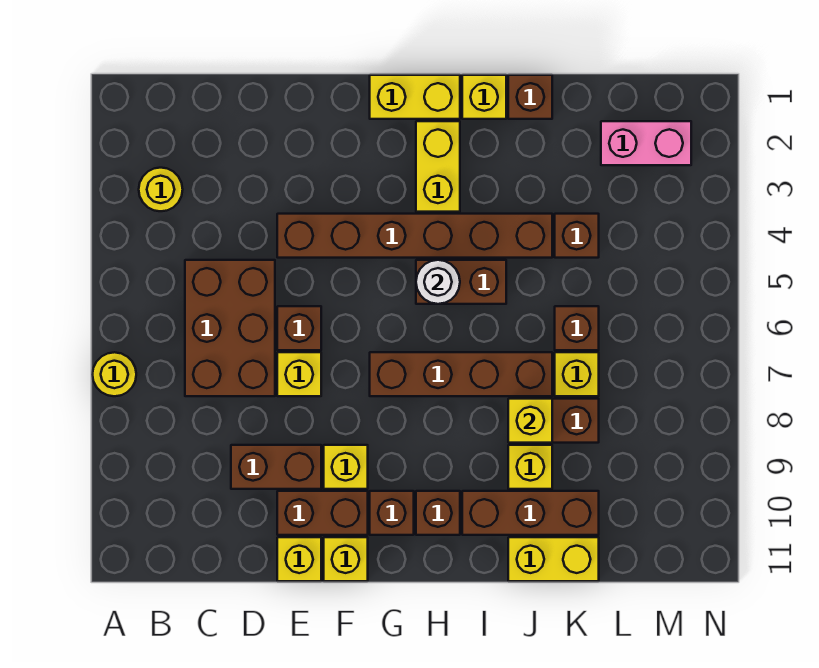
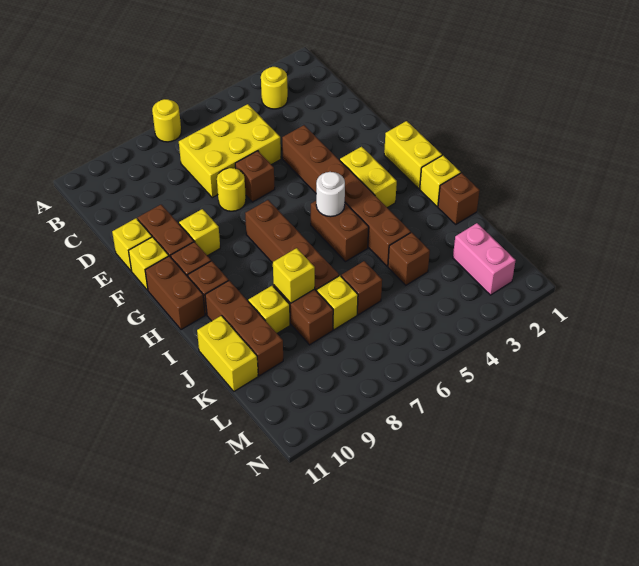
brown brick C5:D7 level 1 -> yellow brick C5:D7 level 1
brown brick D9:E9 level 1 -> brown brick G11:H11 level 1
yellow brick E7 level 1 -> yellow round brick E7 level 1
yellow brick H2:H3 level 1 -> yellow brick G3:H3 level 1

